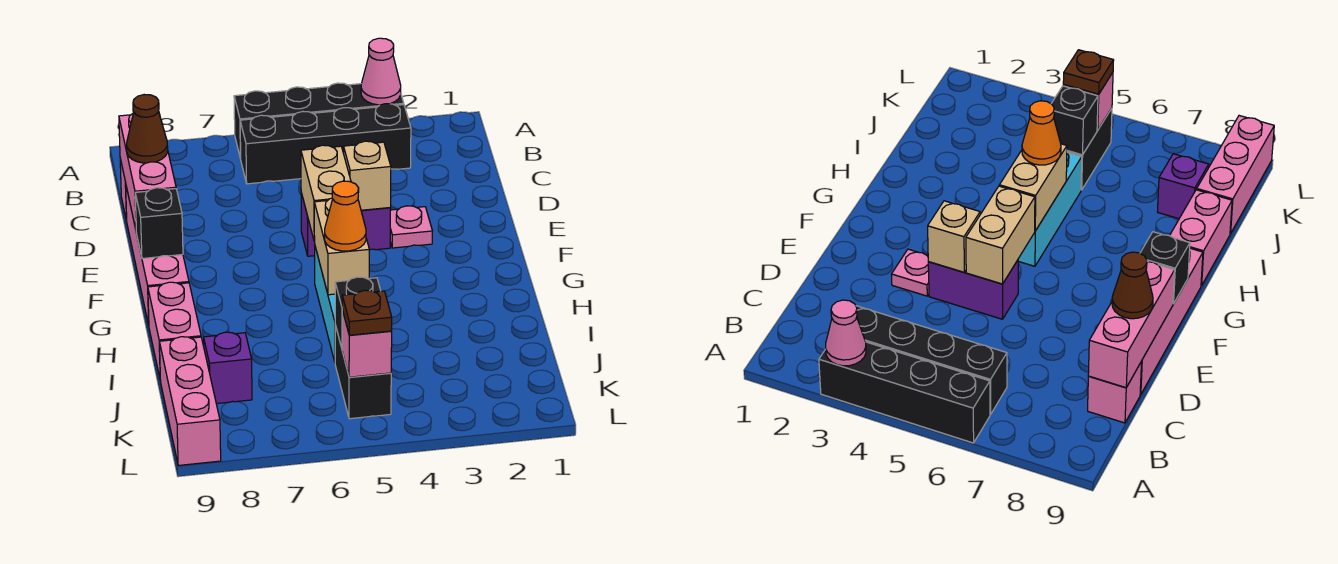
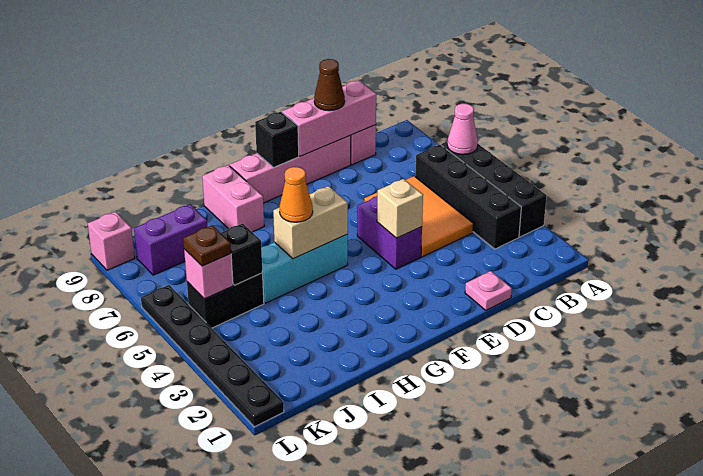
pink cone A3 level 2 -> pink cone A6 level 2
none -> orange tile C4:D6 level 1
pink plate E3 level 1 -> pink plate D1 level 1
tan brick E5:F5 level 2 -> none
pink brick H9:I9 level 1 -> pink brick H8:H9 level 1
purple brick J8 level 1 -> purple brick J8:K8 level 1
pink brick J9:L9 level 1 -> pink brick L9 level 1
none -> black plate L1:L6 level 1

